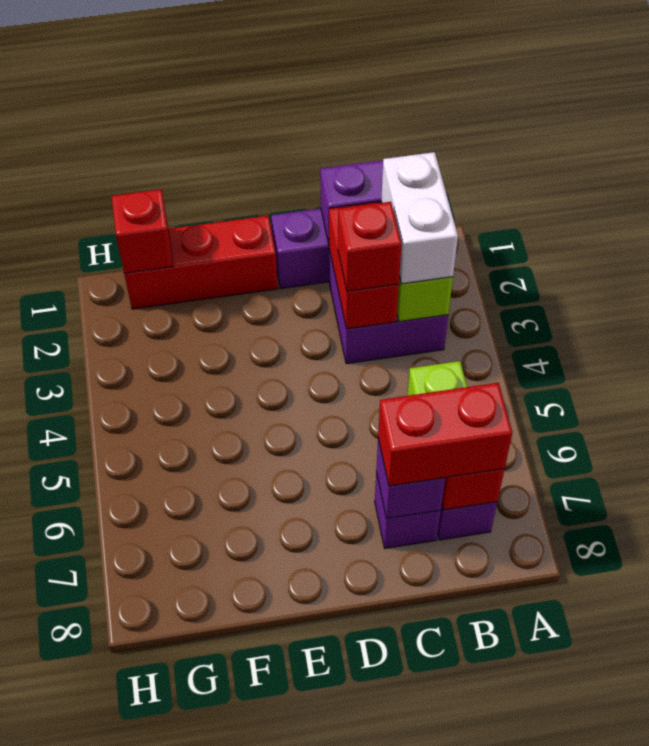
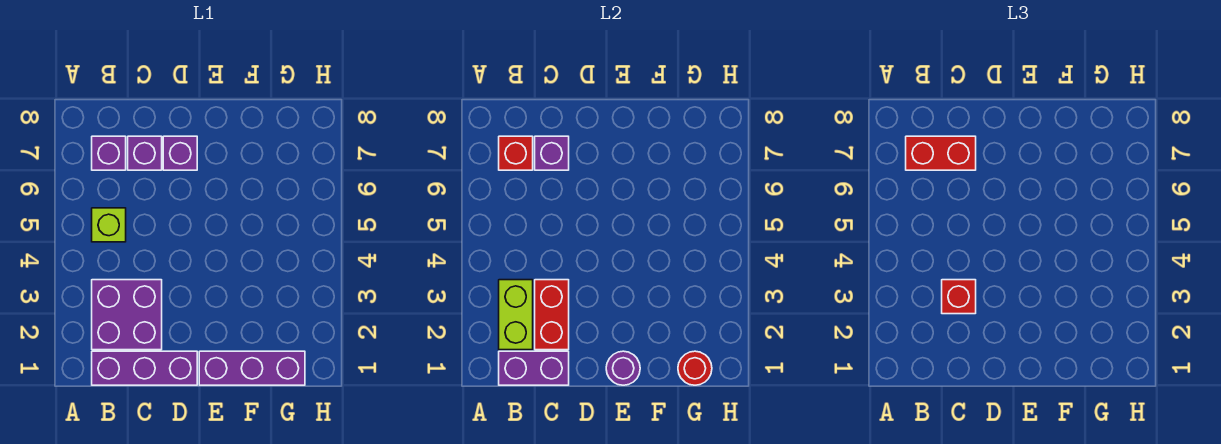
white brick B2:B3 level 3 -> none
none -> purple brick D7 level 1
red brick E1:G1 level 1 -> purple brick E1:G1 level 1
none -> purple round brick E1 level 2
red brick G1 level 2 -> red round brick G1 level 2

